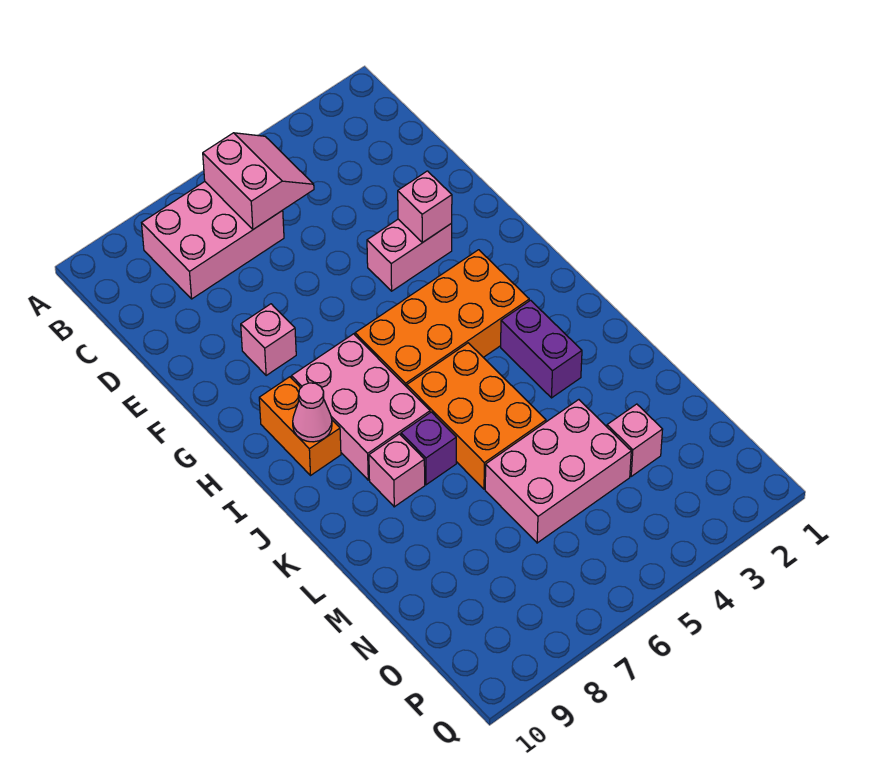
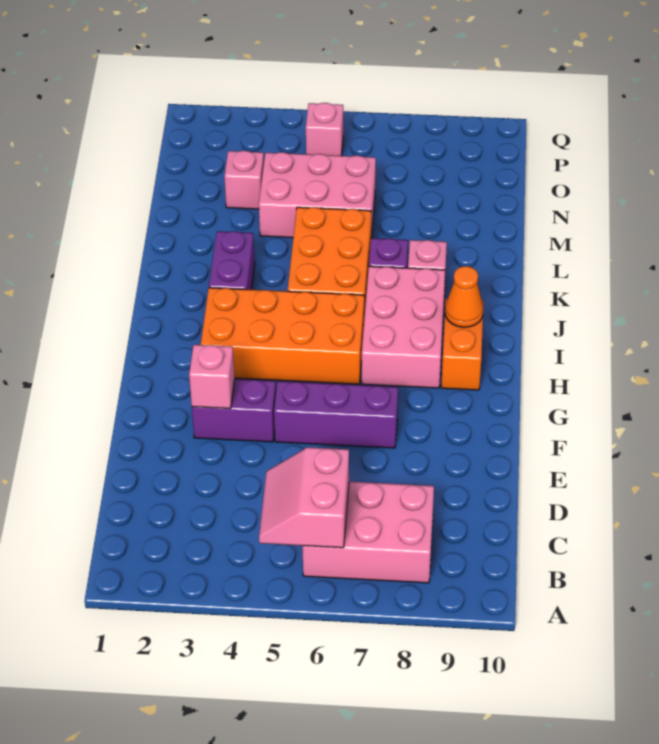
pink brick F3:F4 level 1 -> purple brick F3:F4 level 1
none -> purple brick F5:F7 level 1
pink brick F8 level 1 -> pink brick P5 level 1
pink cone I9 level 2 -> orange cone I9 level 2

